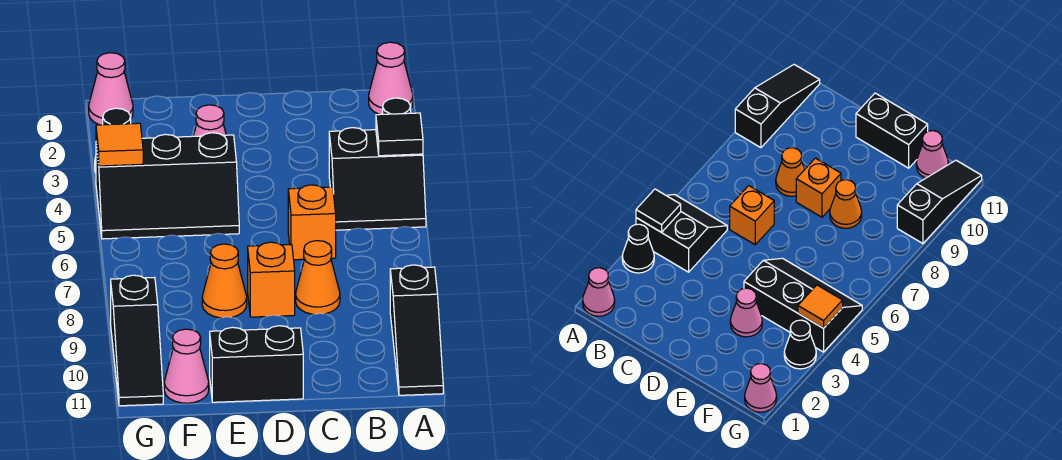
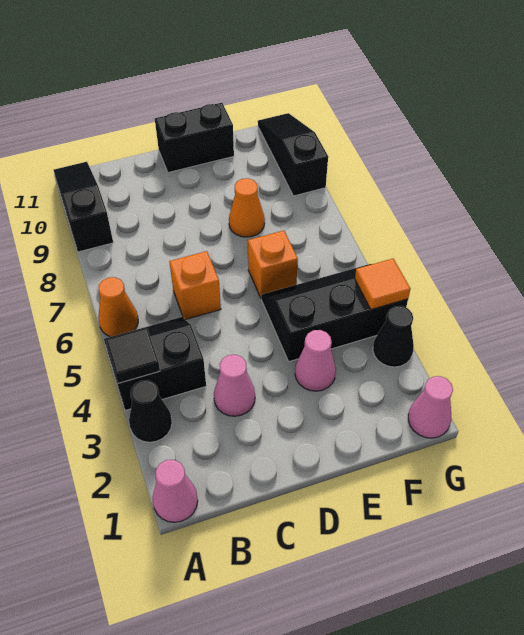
orange cone C8 level 1 -> orange cone A6 level 1
orange brick D8 level 1 -> orange brick E6 level 1
pink cone F11 level 1 -> pink cone C3 level 1

